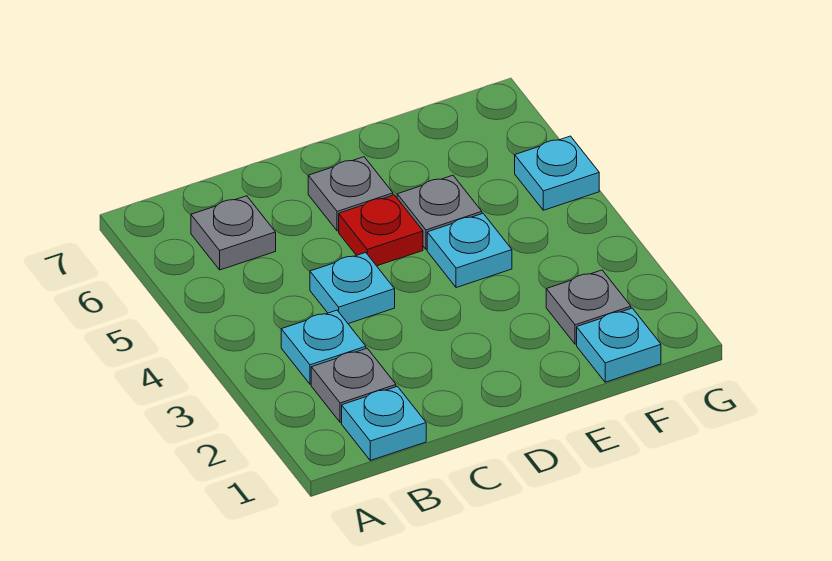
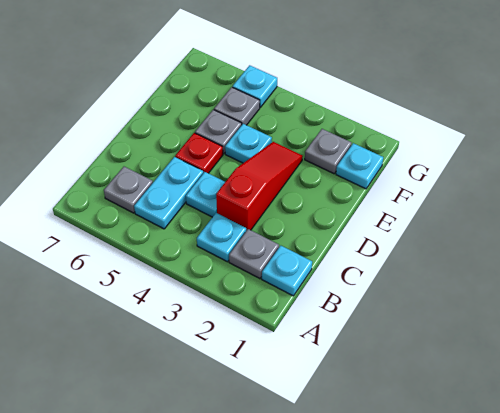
none -> cyan plate B5:C5 level 1
none -> red slope C3:E3 level 1 top C
grey plate D6 level 1 -> grey plate F5 level 1

